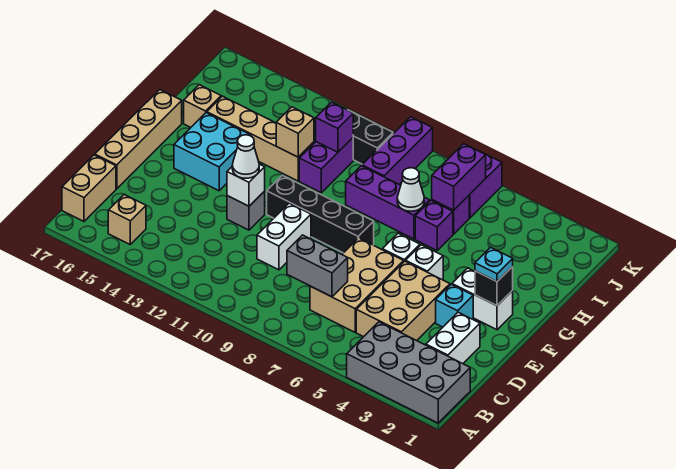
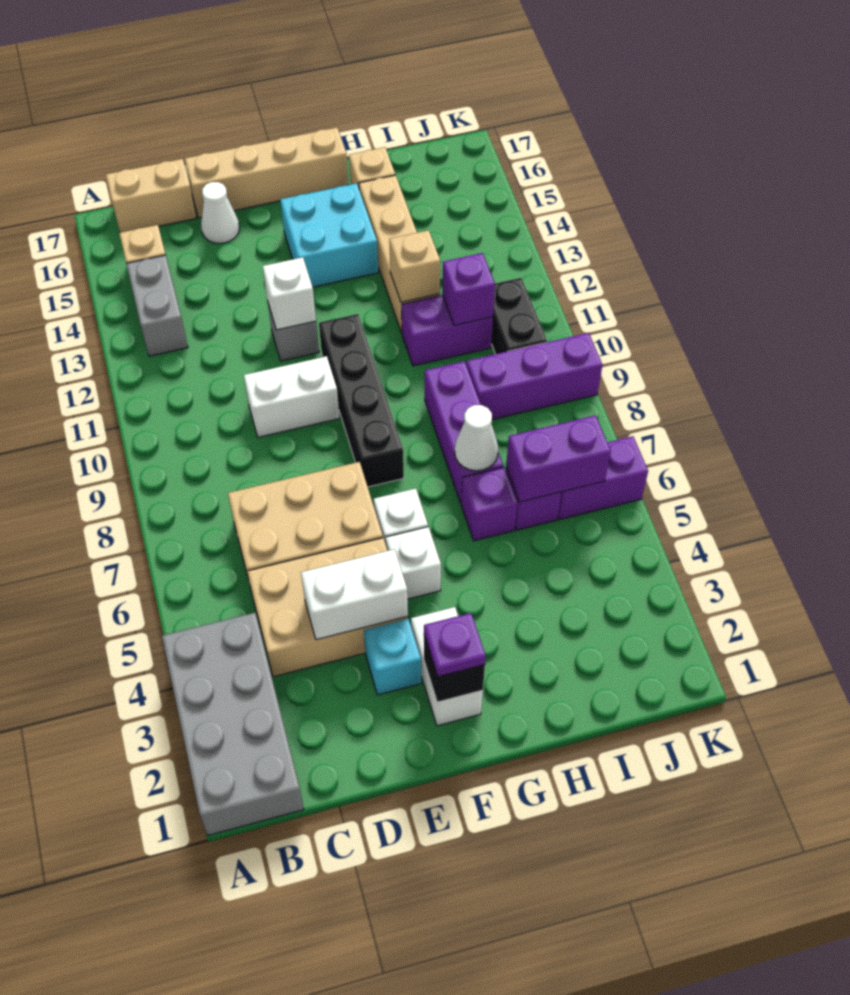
white brick C2:D2 level 1 -> white brick D4:E4 level 2
grey brick C7:C8 level 2 -> grey brick B13:B14 level 1
white cone E12 level 3 -> white cone D16 level 1
cyan plate F2 level 3 -> purple plate F2 level 3

